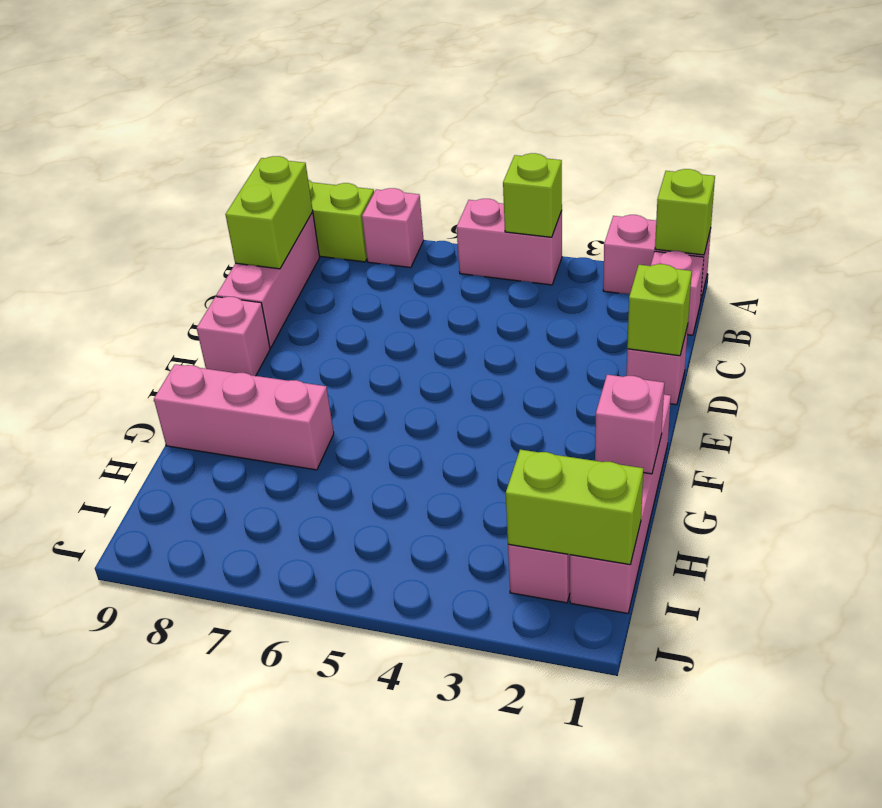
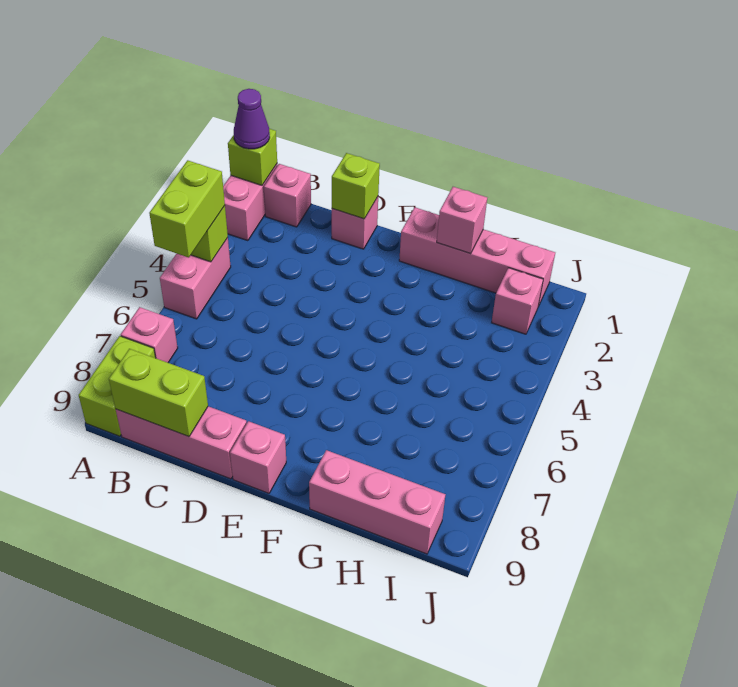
none -> purple cone A1 level 3
pink brick G7:G9 level 1 -> pink brick G9:I9 level 1
lime brick I1:I2 level 2 -> lime brick A4:A5 level 3

